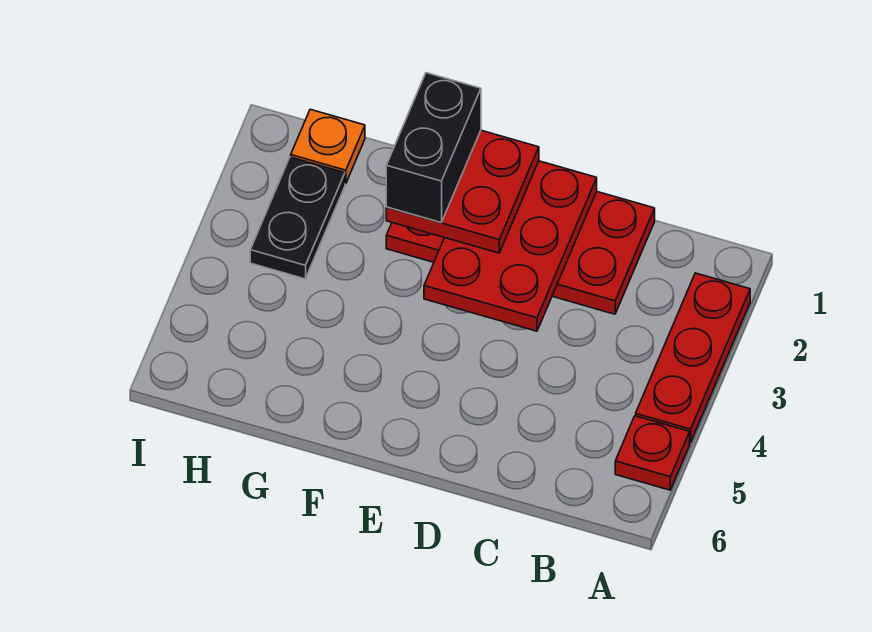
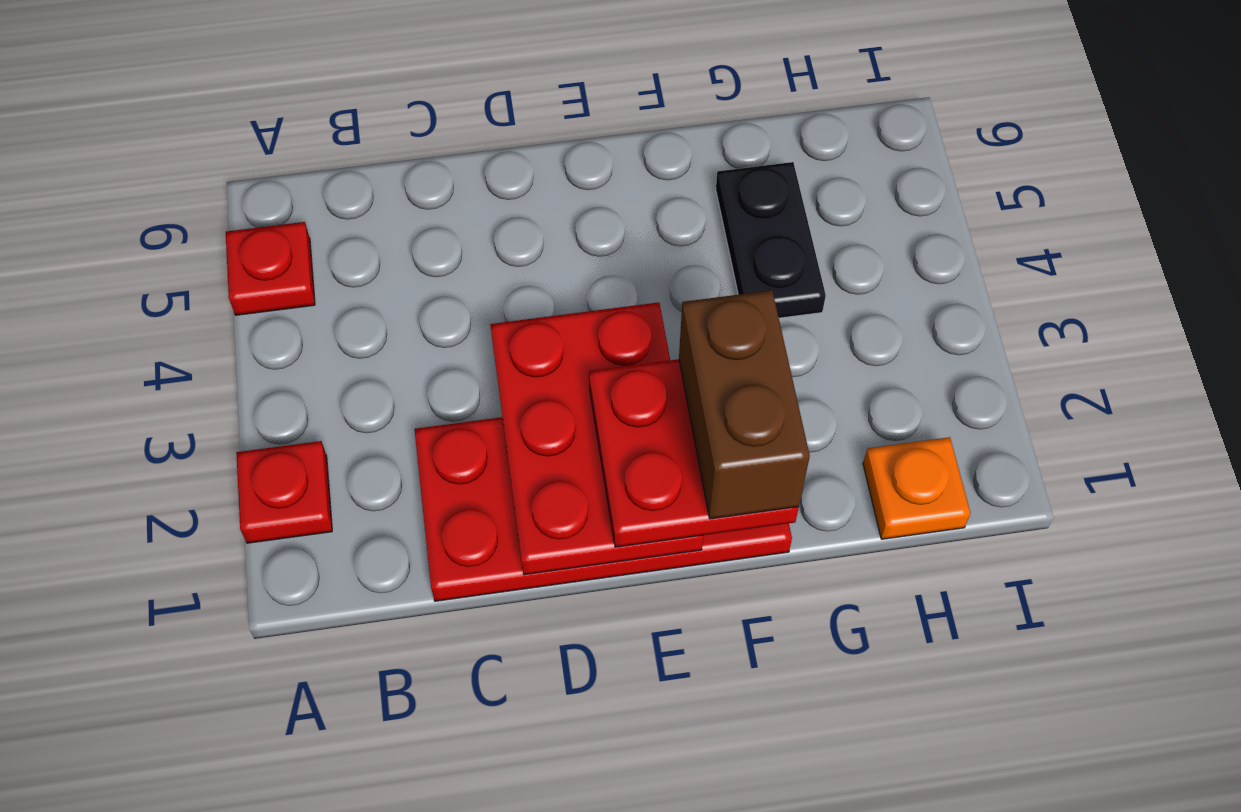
red plate A2:A4 level 1 -> red plate A2 level 1
black brick F1:F2 level 4 -> brown brick F1:F2 level 4
black plate H2:H3 level 1 -> black plate G4:G5 level 1

